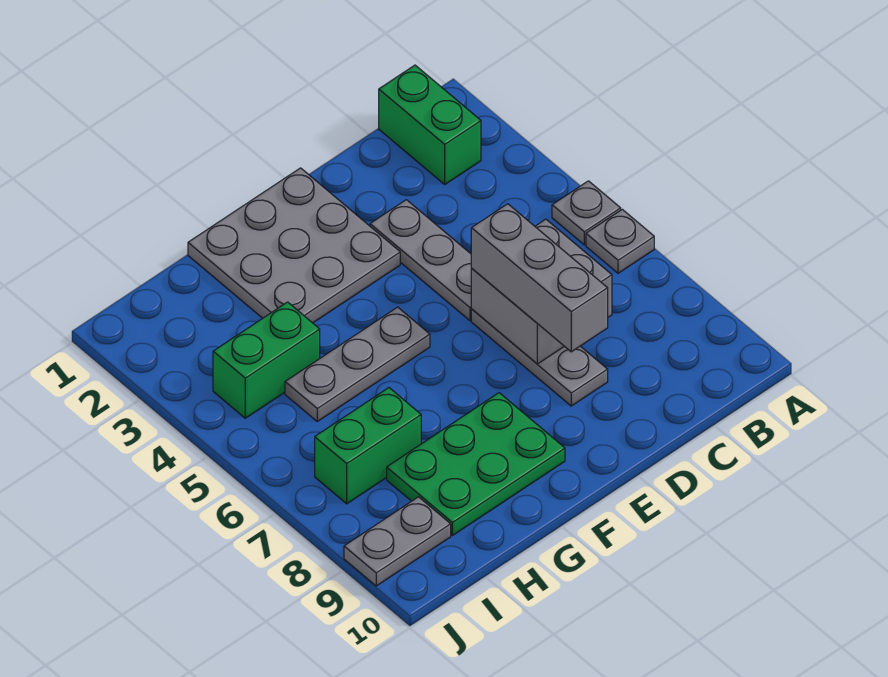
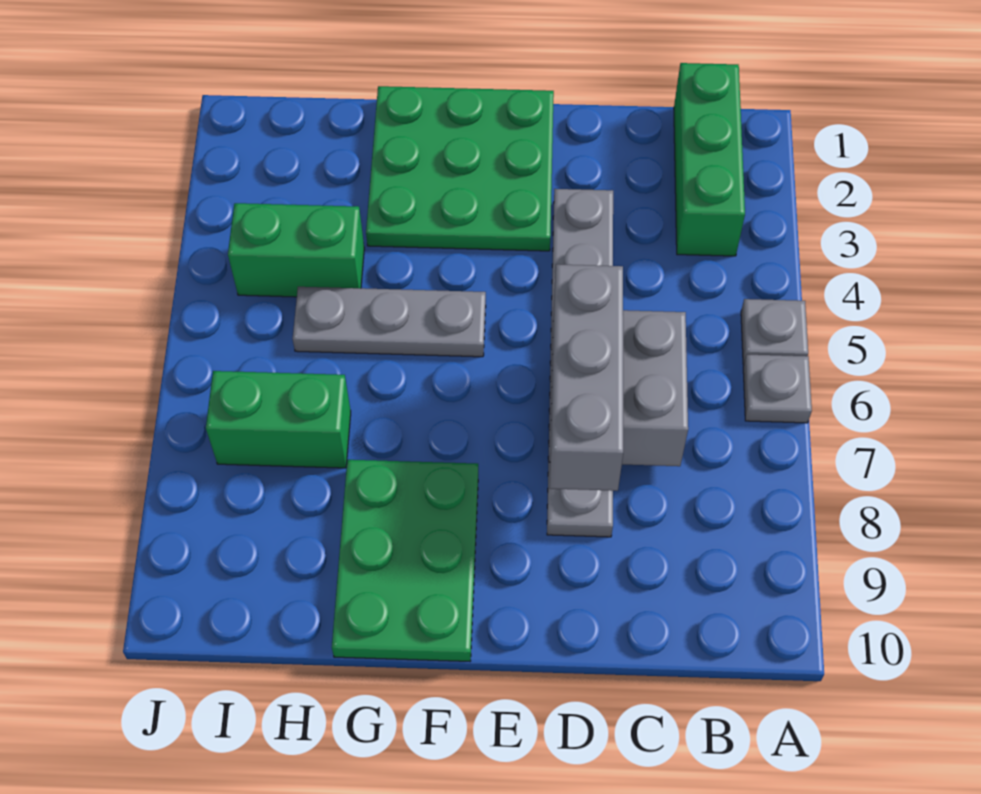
green brick B1:B2 level 1 -> green brick B1:B3 level 1
grey plate E1:G3 level 1 -> green plate E1:G3 level 1
green plate F8:H9 level 1 -> green plate F8:G10 level 1
grey plate I9:J9 level 1 -> none

